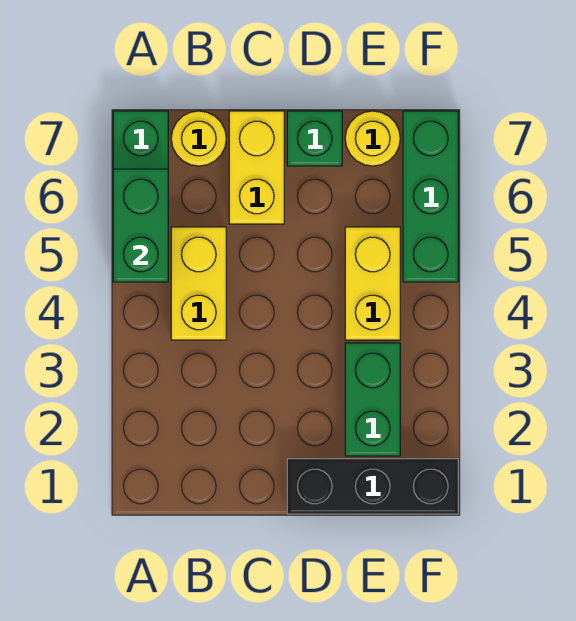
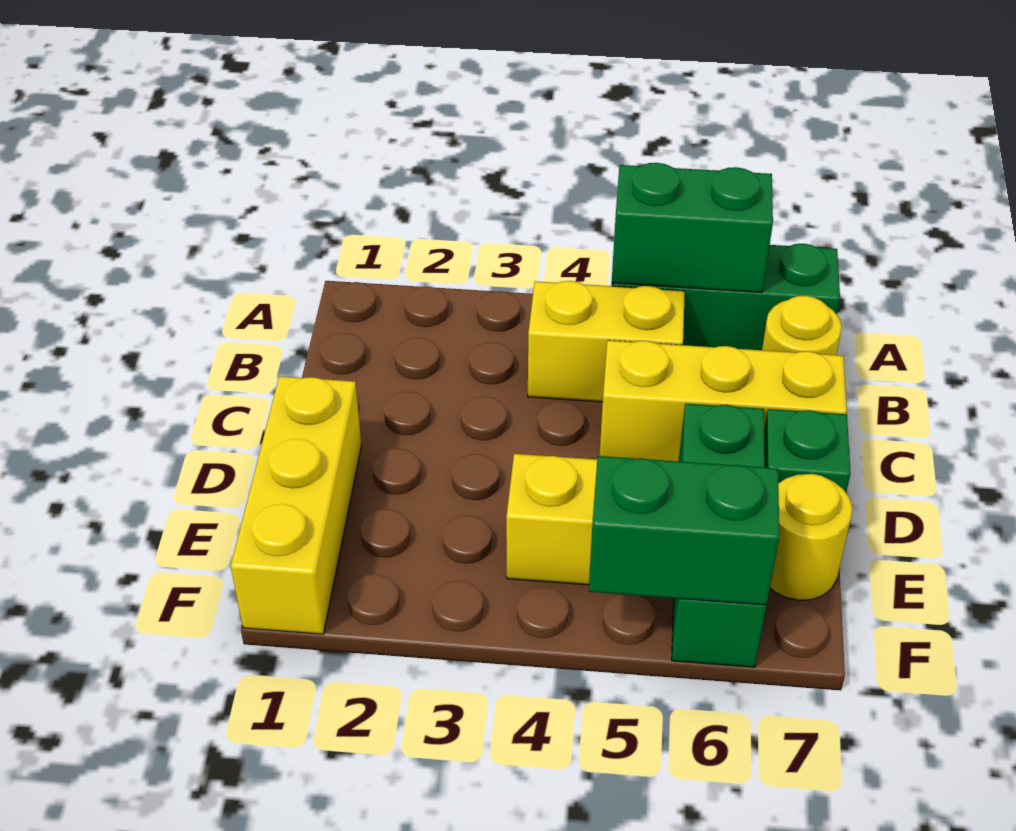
yellow brick C6:C7 level 1 -> yellow brick C5:C7 level 1
black brick D1:F1 level 1 -> yellow brick D1:F1 level 1
green brick E2:E3 level 1 -> green brick F5:F6 level 2
green brick F5:F7 level 1 -> green brick D6:F6 level 1

